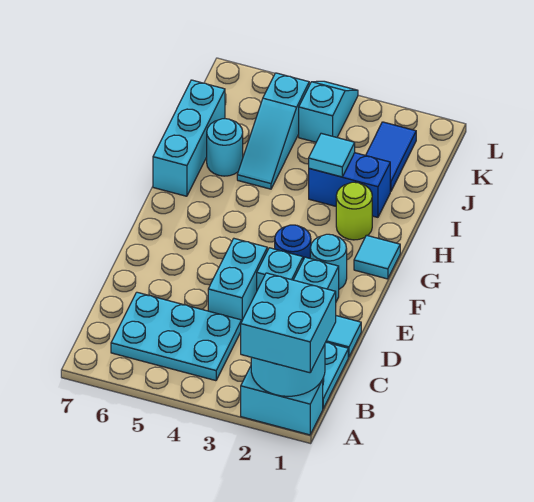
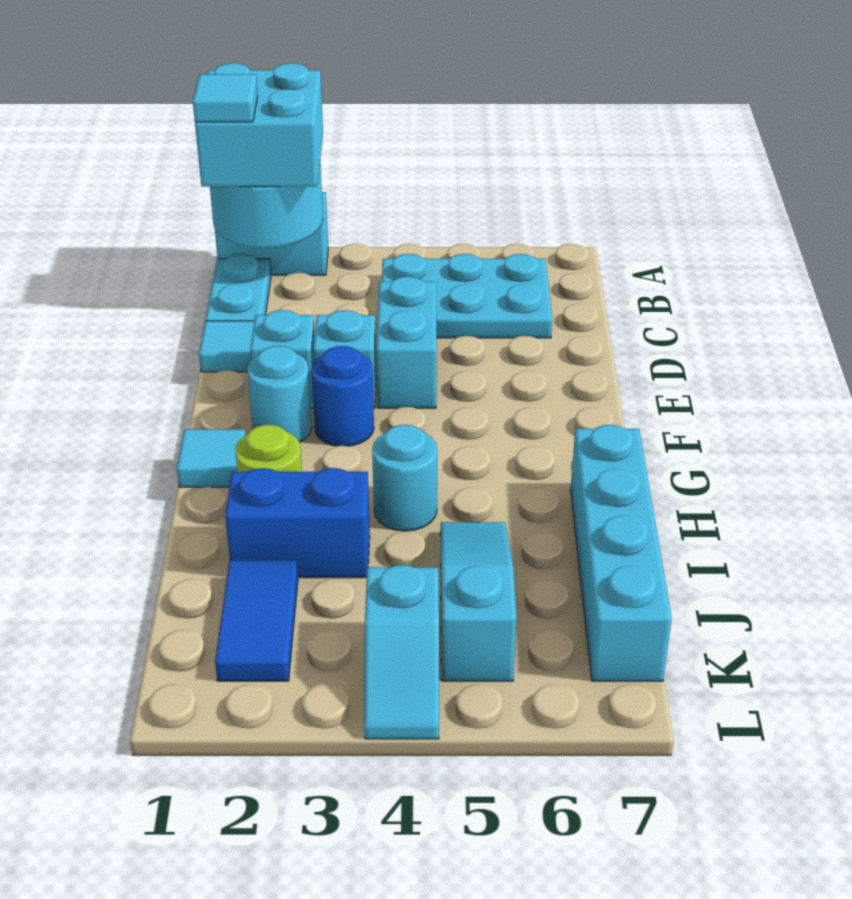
cyan brick H7:J7 level 1 -> cyan brick H7:K7 level 1
cyan tile I3 level 2 -> cyan tile B1 level 4
cyan round brick I6 level 1 -> cyan round brick H4 level 1

